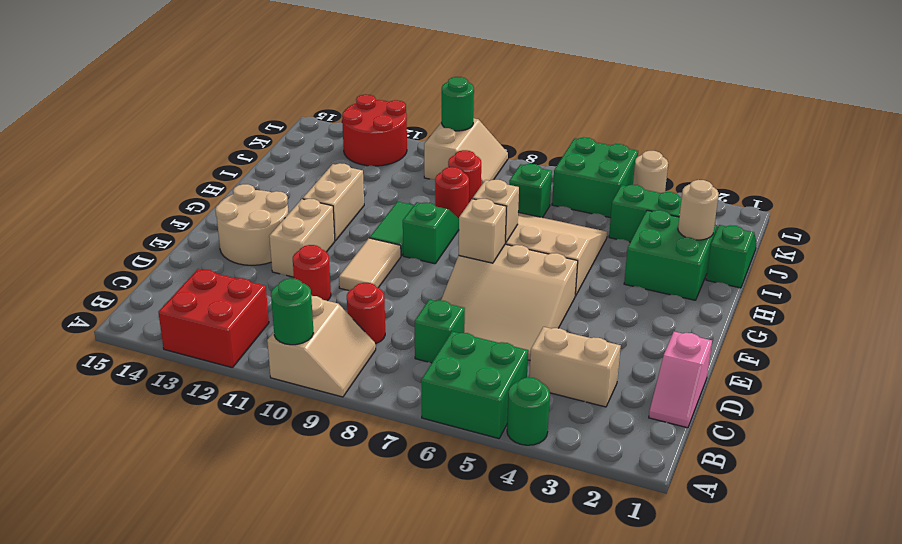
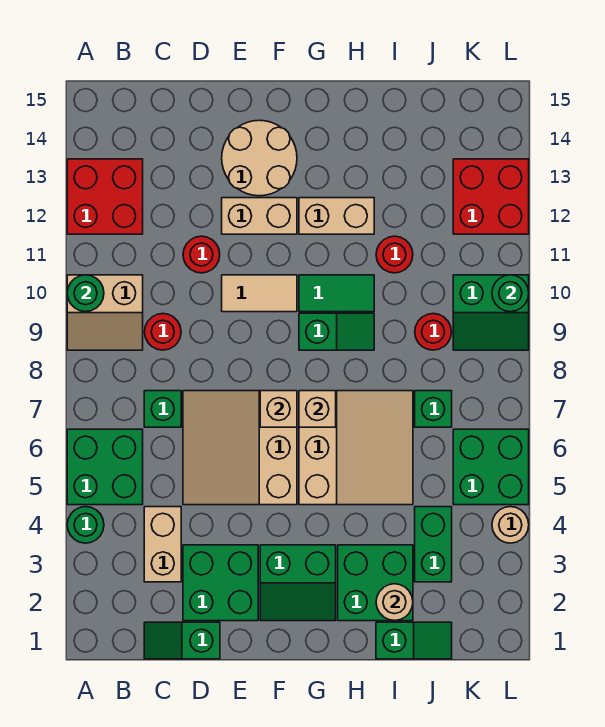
pink slope C1:D1 level 1 top D -> green slope C1:D1 level 1 top D
none -> green brick D2:E3 level 1
none -> green slope F2:G3 level 1 top 3
red round brick I9 level 1 -> red round brick I11 level 1
tan slope K9:L10 level 1 top 10 -> green slope K9:L10 level 1 top 10
red round brick K12:L13 level 1 -> red brick K12:L13 level 1

